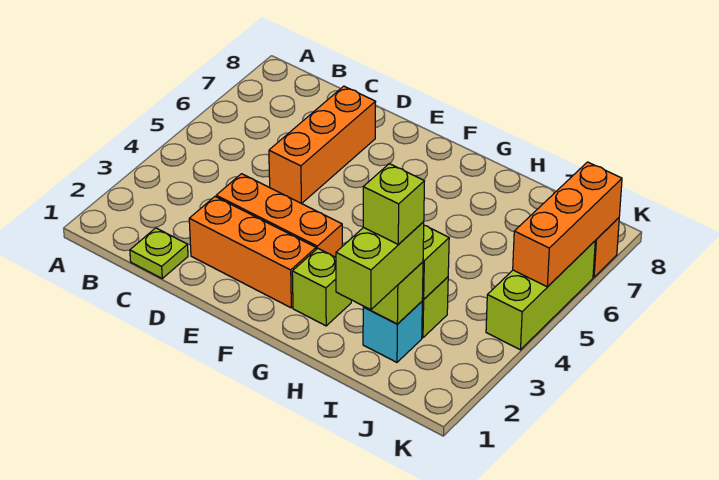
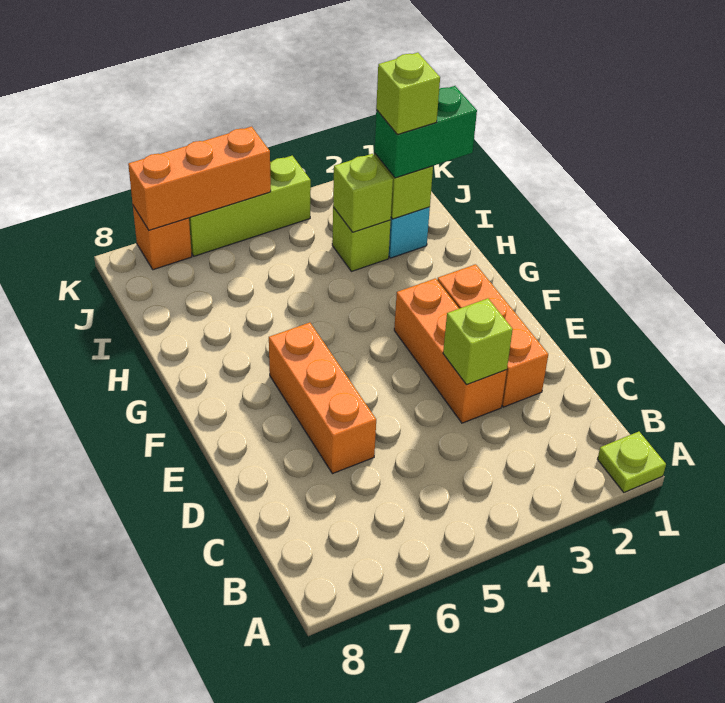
lime plate C1 level 1 -> lime plate A1 level 1
orange brick D5:D7 level 1 -> orange brick D6:F6 level 1
lime brick G2 level 1 -> lime brick D3 level 2
lime brick I1:I2 level 3 -> green brick I1:I2 level 3

